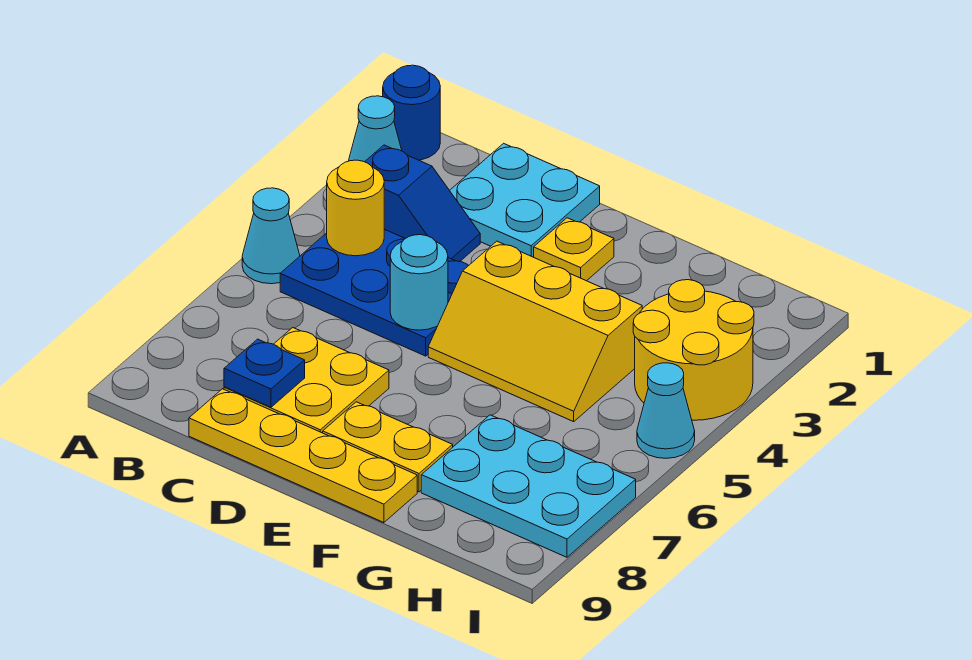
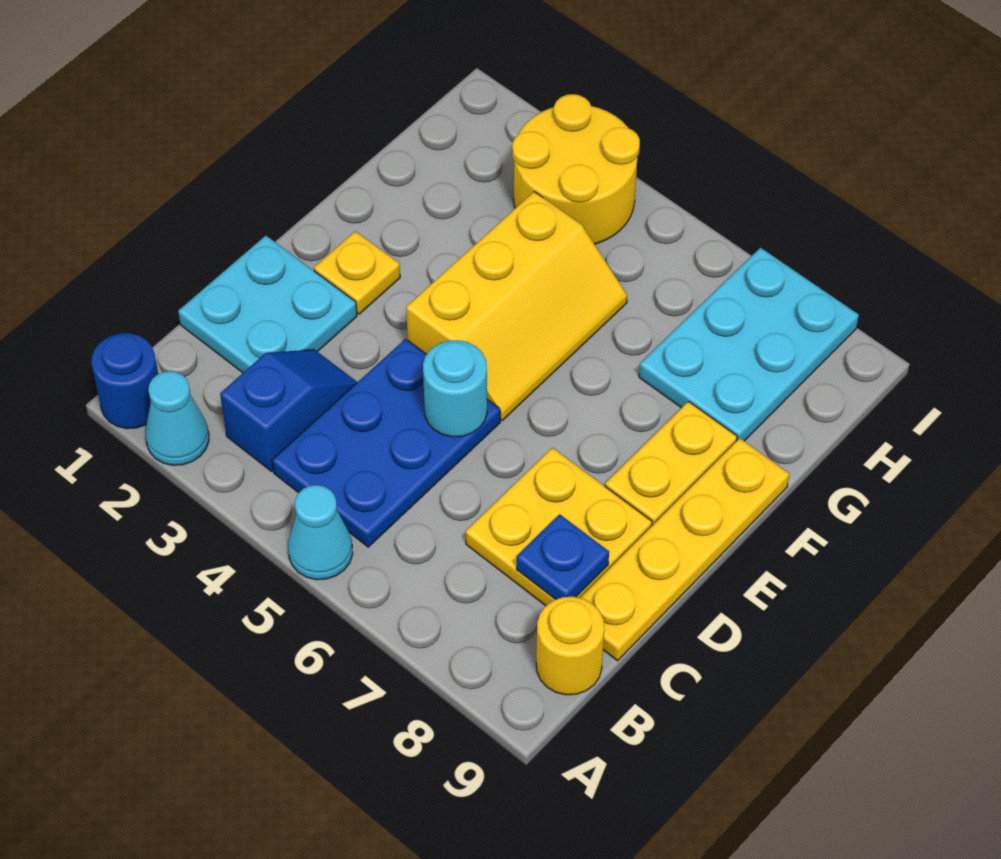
yellow round brick B4 level 2 -> yellow round brick B9 level 1
cyan cone I5 level 1 -> none

